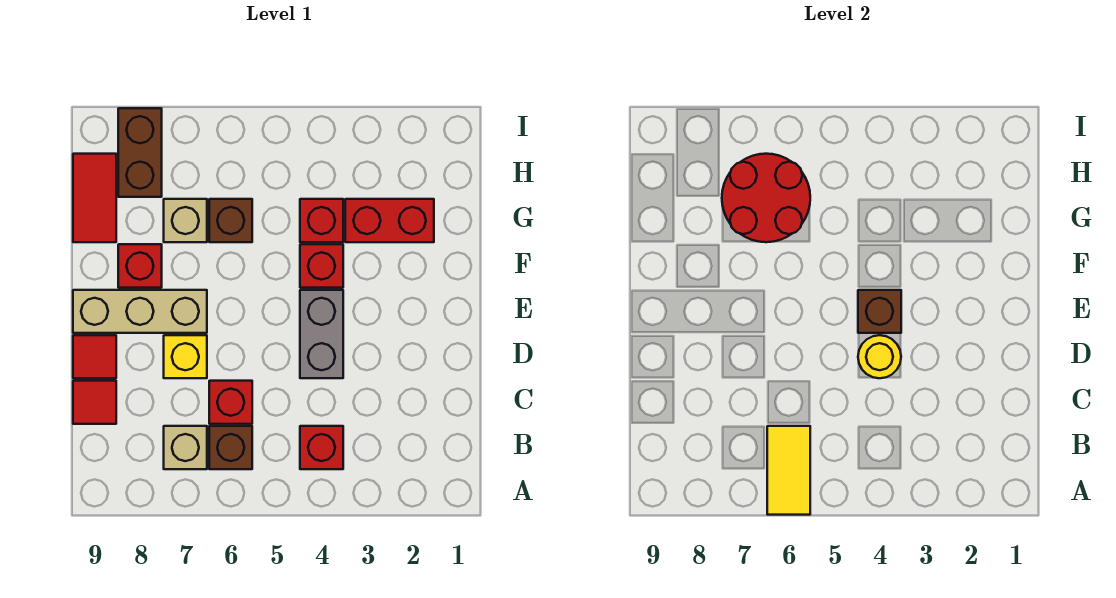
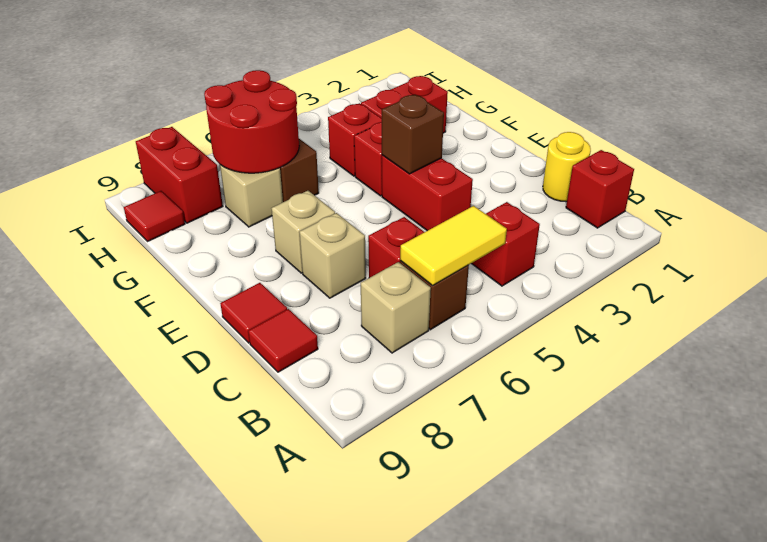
yellow tile A6:B6 level 2 -> yellow tile B5:B6 level 2
grey brick D4:E4 level 1 -> red brick D4:E4 level 1
yellow round brick D4 level 2 -> yellow round brick C1 level 1
yellow brick D7 level 1 -> tan brick D7 level 1
tan brick E7:E9 level 1 -> tan brick E7 level 1
red brick F8 level 1 -> red brick B1 level 1
red tile G9:H9 level 1 -> red tile H9 level 1
brown brick H8:I8 level 1 -> red brick H8:I8 level 1

